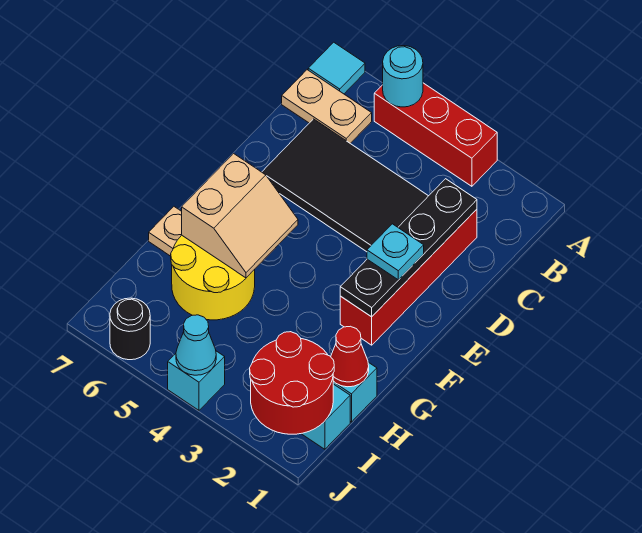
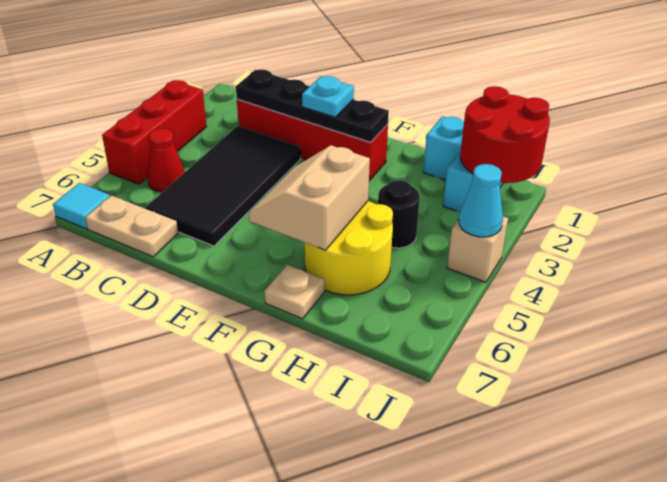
cyan round brick A5 level 2 -> none
tan plate B6:B7 level 1 -> tan plate B7:C7 level 1
tan slope F5:G6 level 2 top 6 -> tan slope F5:G6 level 2 top G
red cone H1 level 2 -> red cone B5 level 1
cyan brick J4 level 1 -> tan brick J4 level 1
black round brick J6 level 1 -> black round brick H4 level 1

